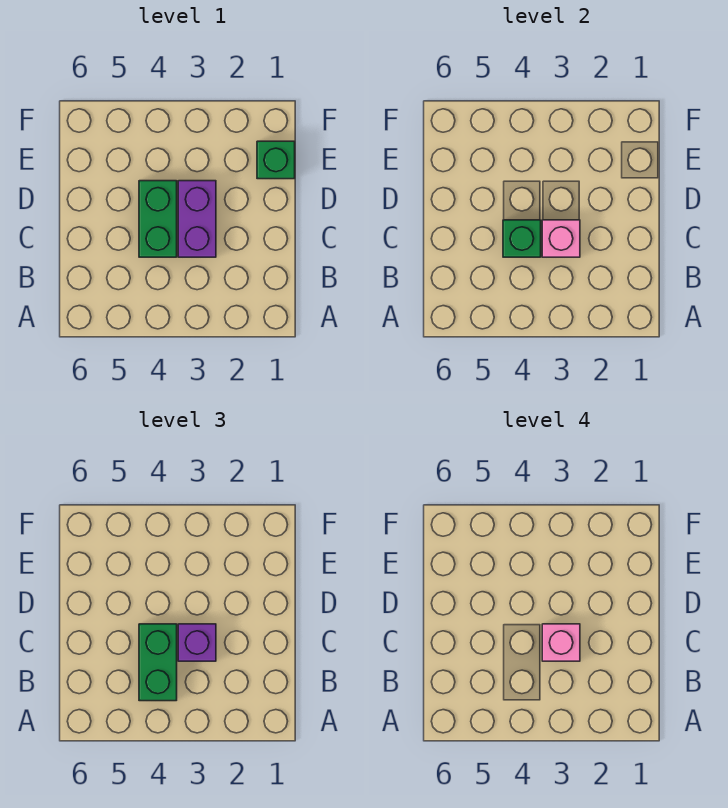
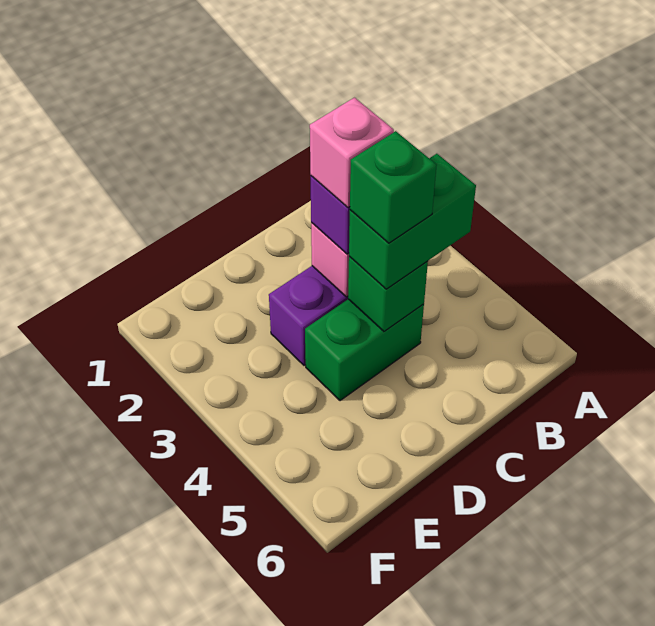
green brick E1 level 1 -> green brick C4 level 4

